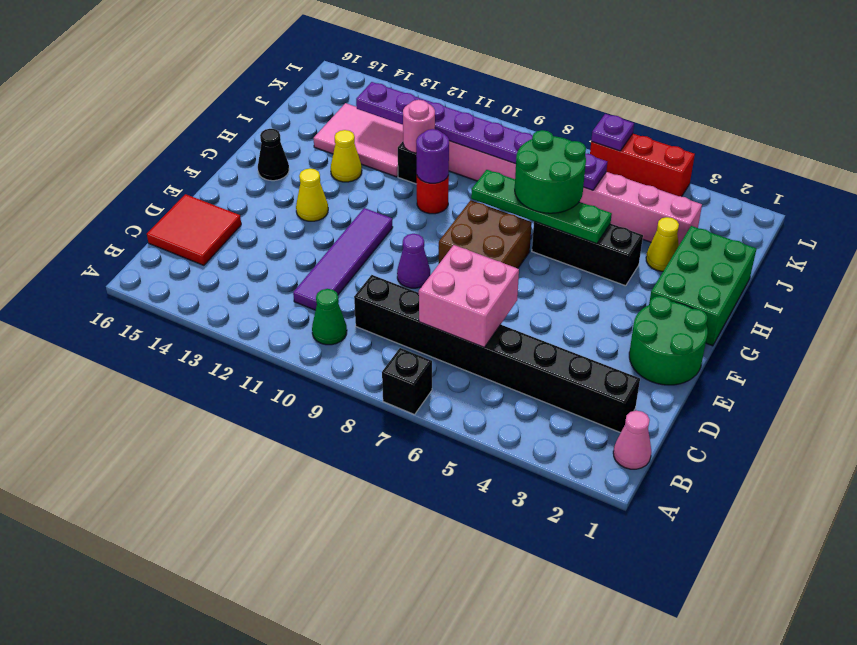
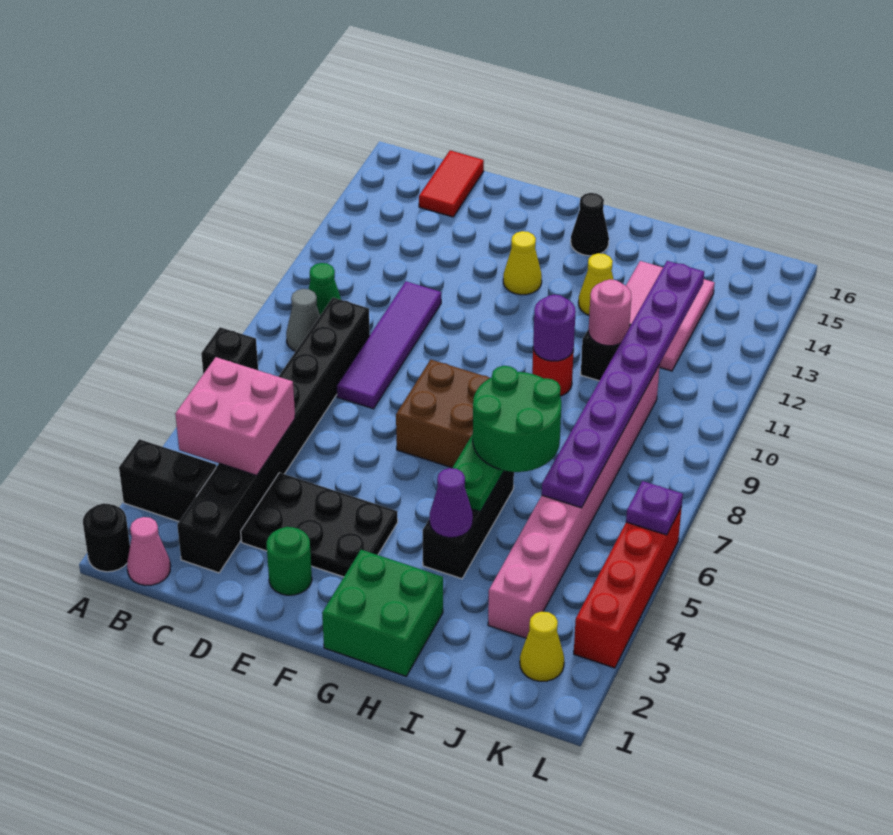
none -> black round brick A1 level 1
none -> black brick A3:B3 level 1
none -> grey cone B9 level 1
pink brick C6:D7 level 2 -> pink brick B4:C5 level 2
purple tile C11:F11 level 1 -> purple tile D8:D11 level 1
red tile C15:D16 level 1 -> red tile C15:C16 level 1
none -> black plate D3:F4 level 1
green round brick E1:F2 level 1 -> green round brick E2 level 1
purple cone E9 level 1 -> purple cone H4 level 2
green brick G1:I2 level 1 -> green brick G1:H2 level 1
yellow cone I3 level 1 -> yellow cone K2 level 1
red brick L4:L6 level 1 -> red brick L3:L6 level 1

